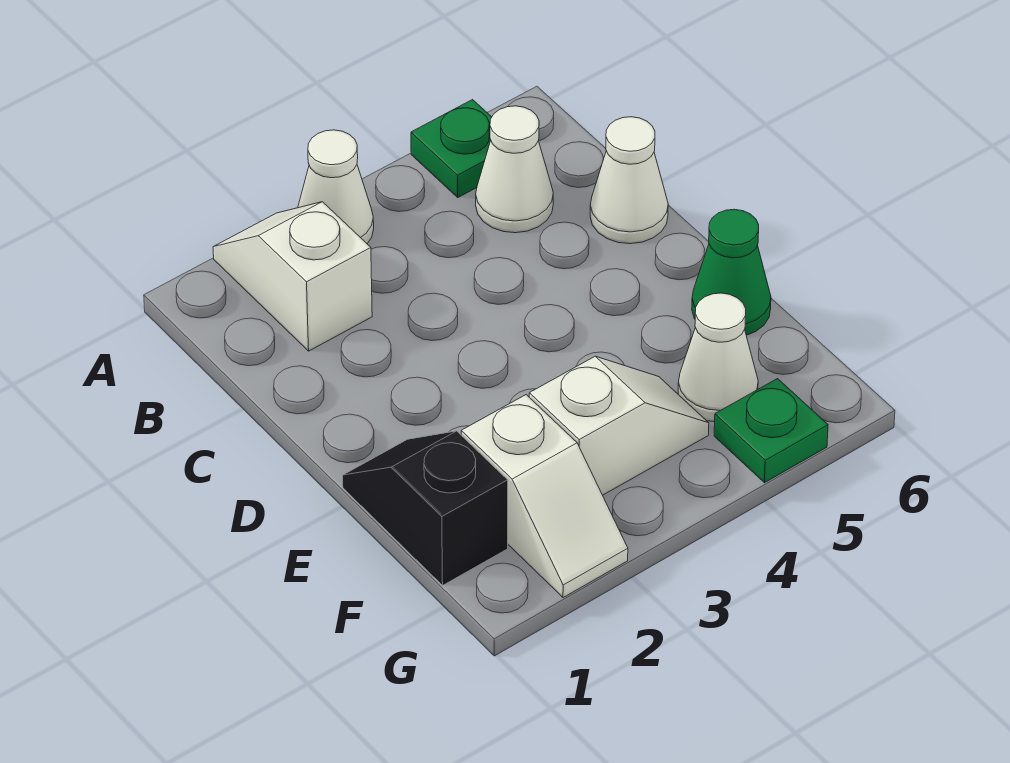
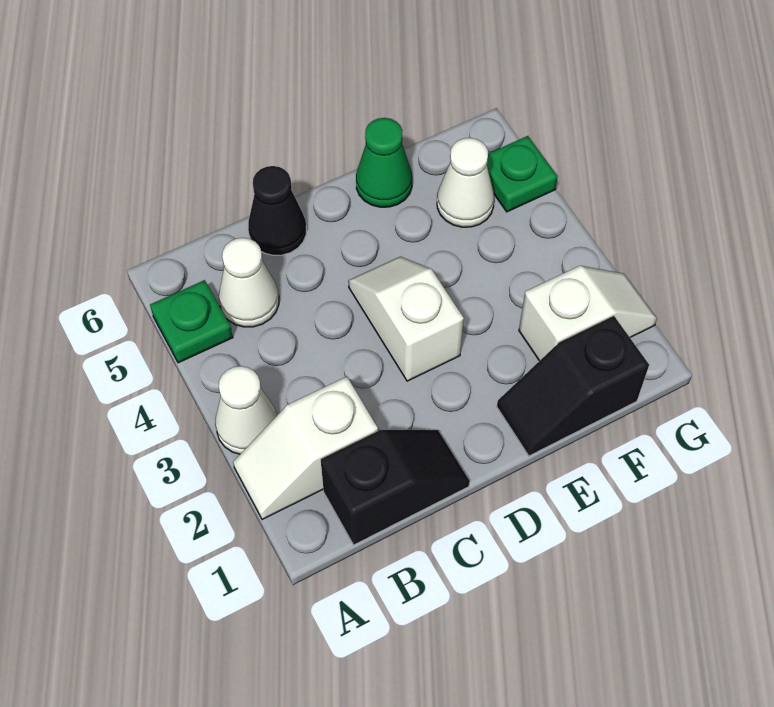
none -> black slope B1:C1 level 1 top B
white cone C6 level 1 -> black cone C6 level 1
white slope F3:F4 level 1 top 3 -> white slope D3:D4 level 1 top 3

